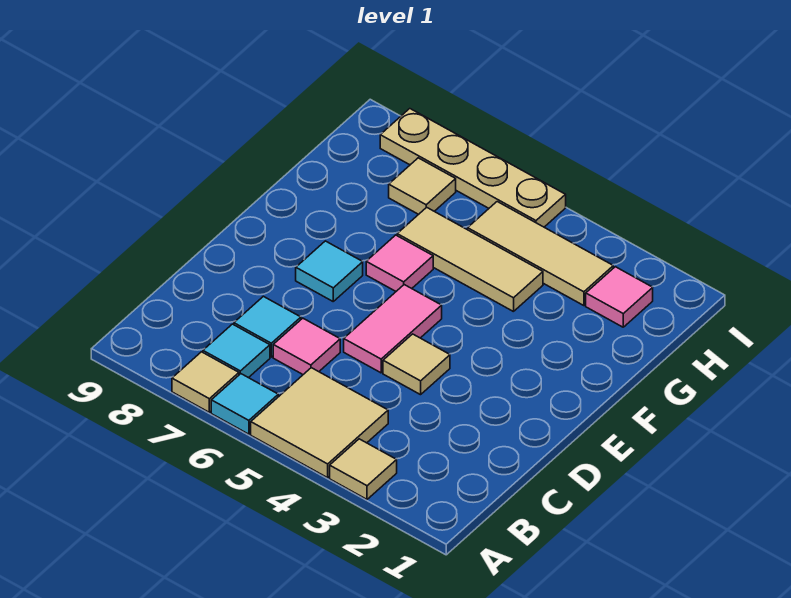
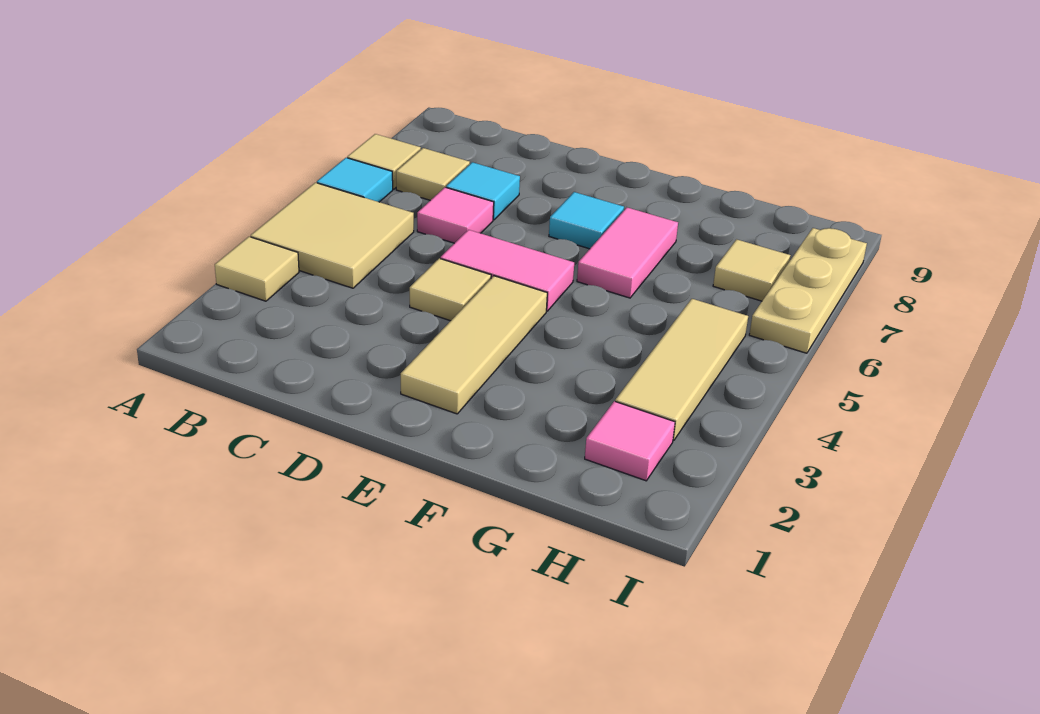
cyan tile B7 level 1 -> tan tile B7 level 1
pink tile F6 level 1 -> pink tile F6:F7 level 1
tan tile G4:G6 level 1 -> tan tile E2:E4 level 1
tan plate I5:I8 level 1 -> tan plate I6:I8 level 1

